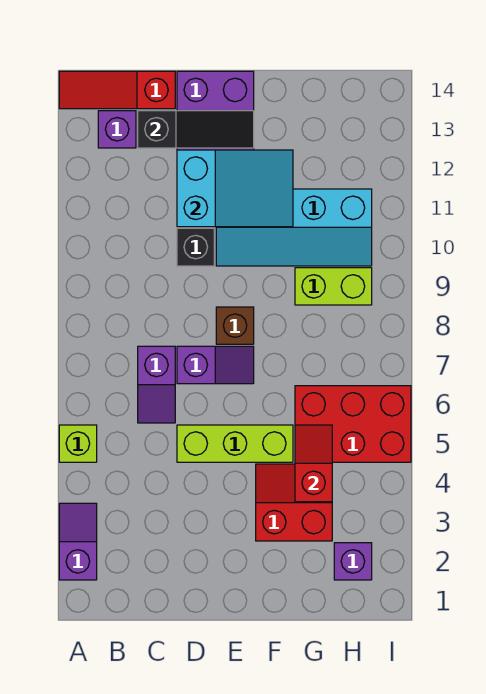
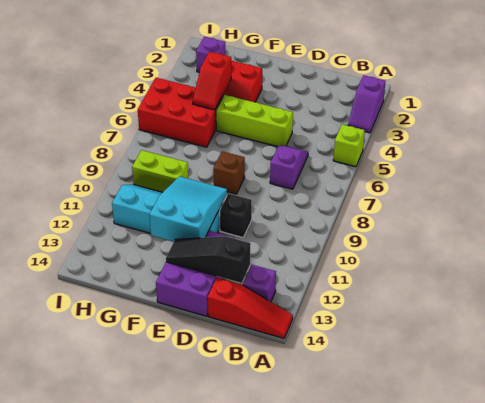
purple slope D7:E7 level 1 top D -> none
cyan slope D11:F12 level 2 top D -> cyan slope E10:F12 level 2 top 12

